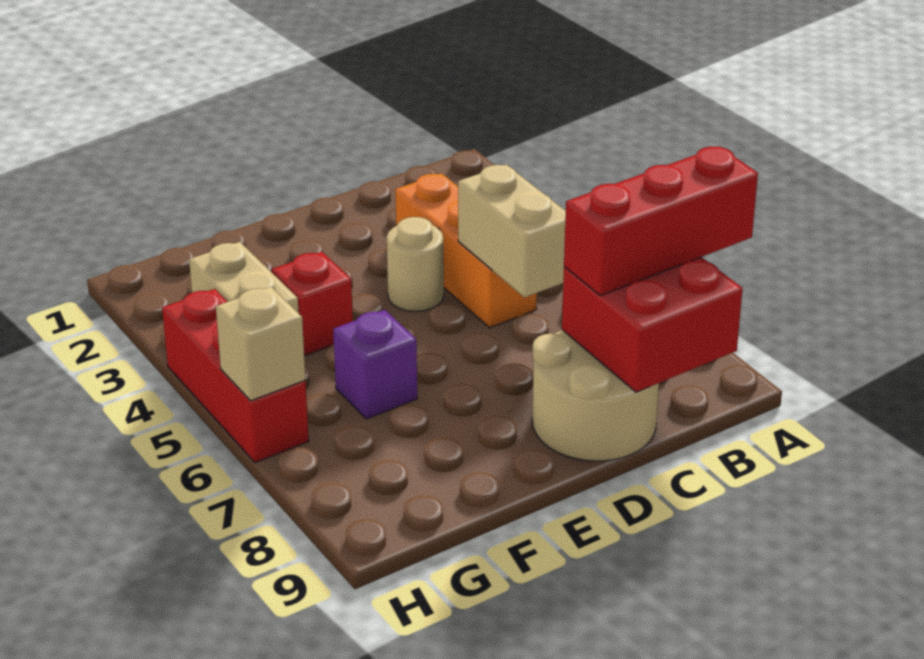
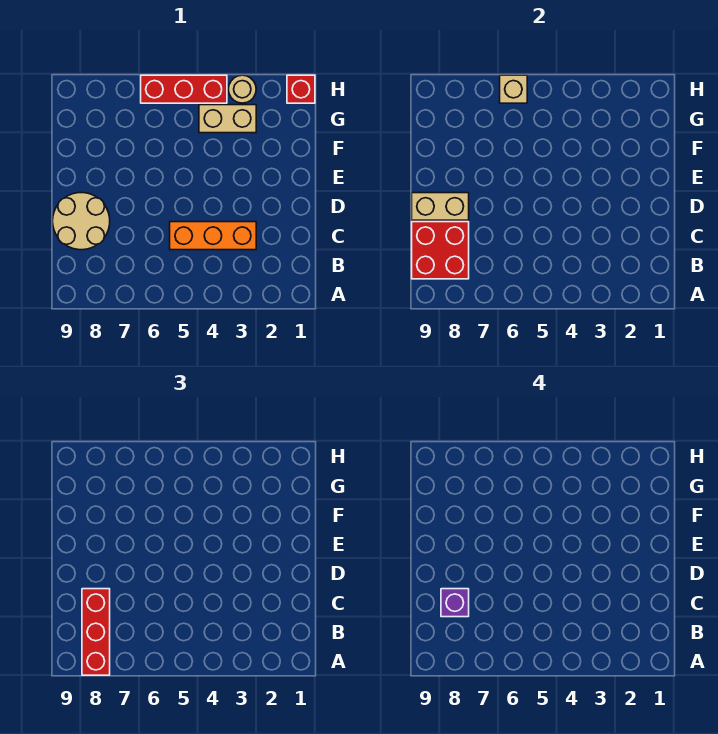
tan brick C5:C6 level 2 -> tan brick D8:D9 level 2
tan round brick D4 level 1 -> tan round brick H3 level 1
red brick F4 level 1 -> red brick H1 level 1
purple brick F6 level 1 -> purple brick C8 level 4

